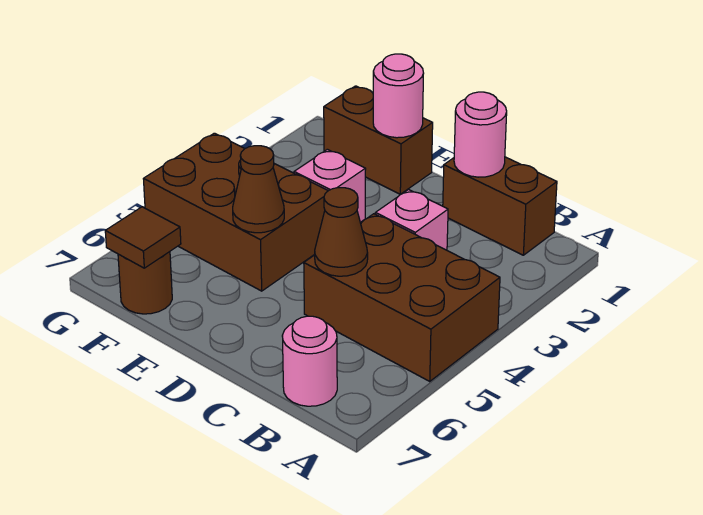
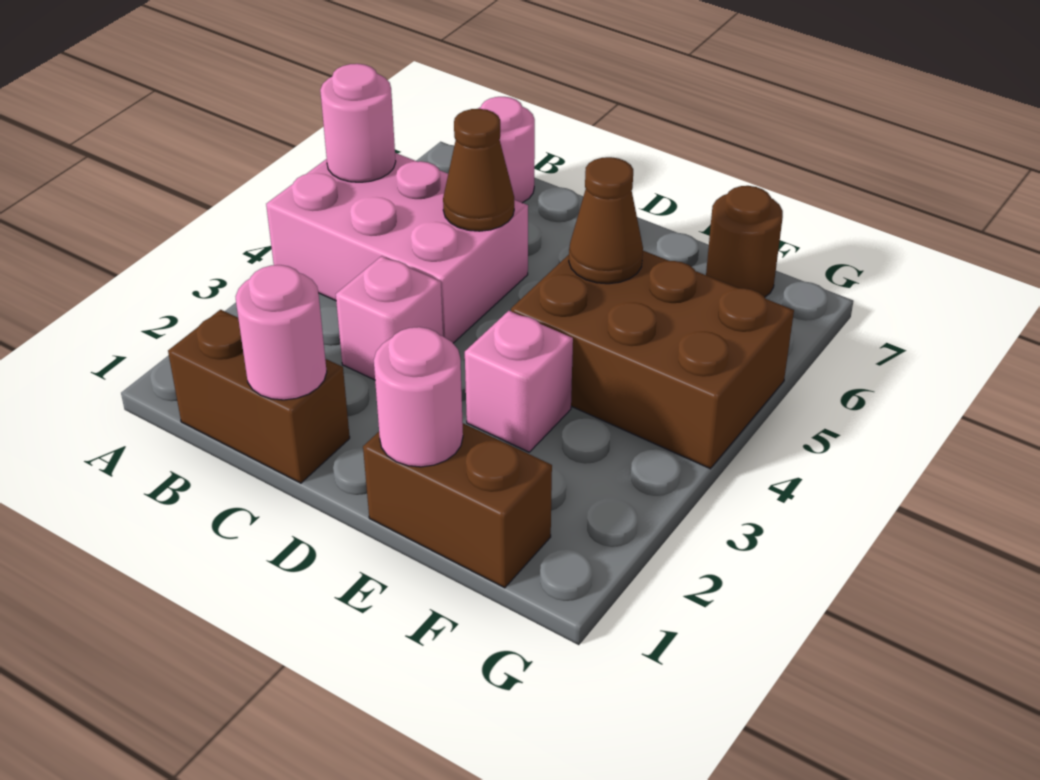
brown brick A4:C5 level 1 -> pink brick A4:C5 level 1
none -> pink round brick A5 level 2
brown tile F7 level 2 -> none

